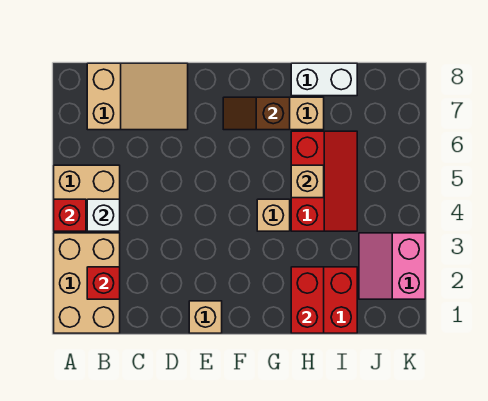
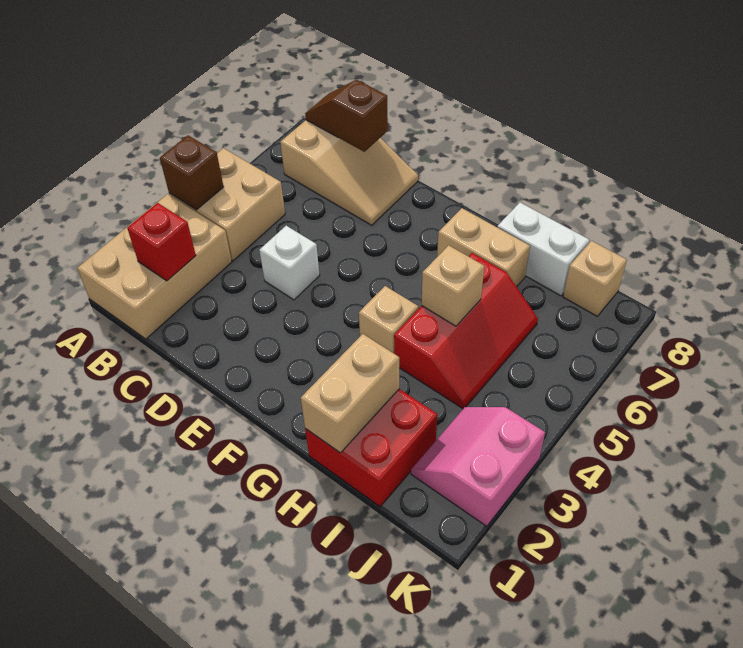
red brick A4 level 2 -> brown brick A4 level 2
white brick B4 level 2 -> white brick D4 level 1
tan brick E1 level 1 -> tan brick J8 level 1
brown slope F7:G7 level 2 top G -> brown slope B8:C8 level 2 top C
red brick H1:H2 level 2 -> tan brick H1:H2 level 2

